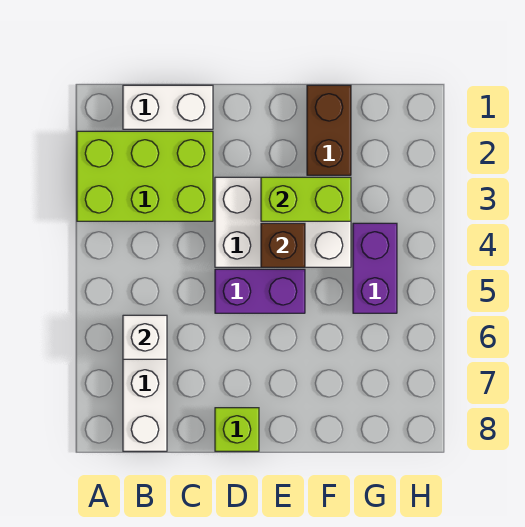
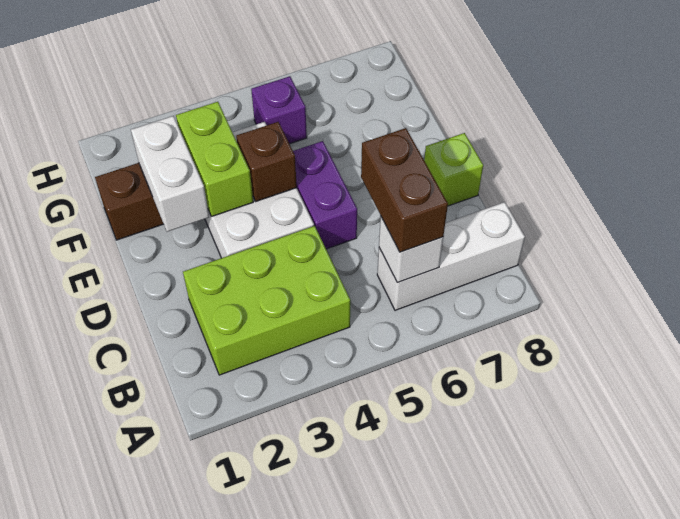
lime brick A2:C3 level 1 -> lime brick B2:C4 level 1
white brick B1:C1 level 1 -> white brick E2:F2 level 2
none -> brown brick B6:C6 level 3
purple brick G4:G5 level 1 -> purple brick G5 level 1

